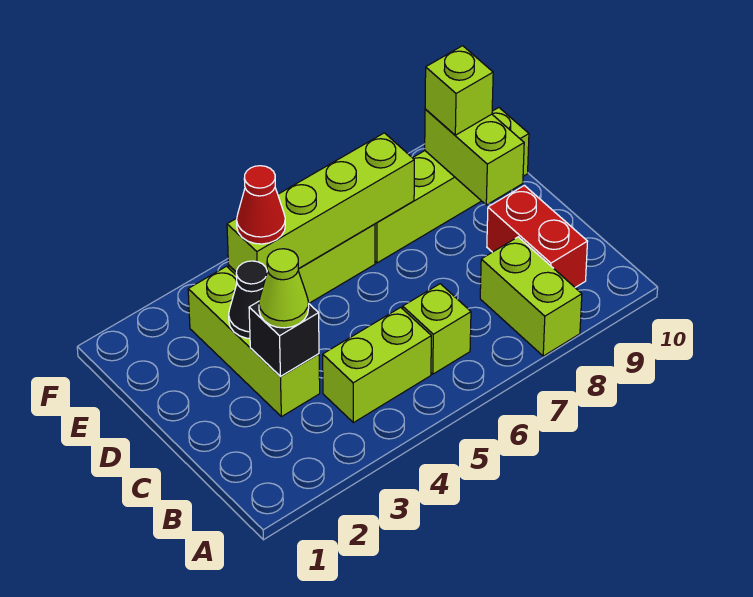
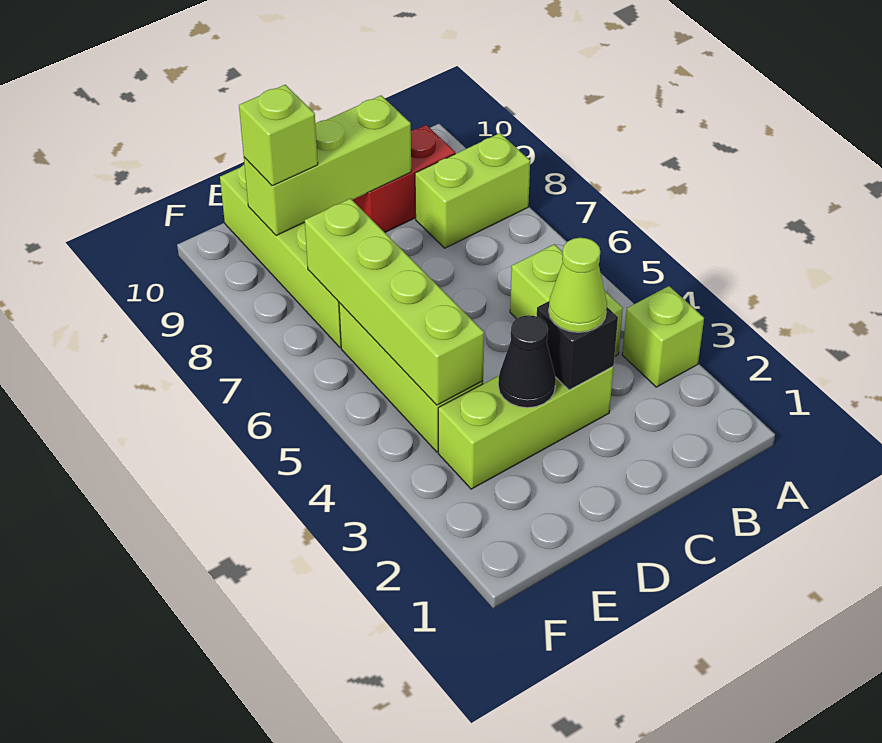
lime brick B6 level 1 -> lime brick A3 level 1
lime brick D9:E9 level 2 -> lime brick C9:E9 level 2
red cone E4 level 3 -> none

